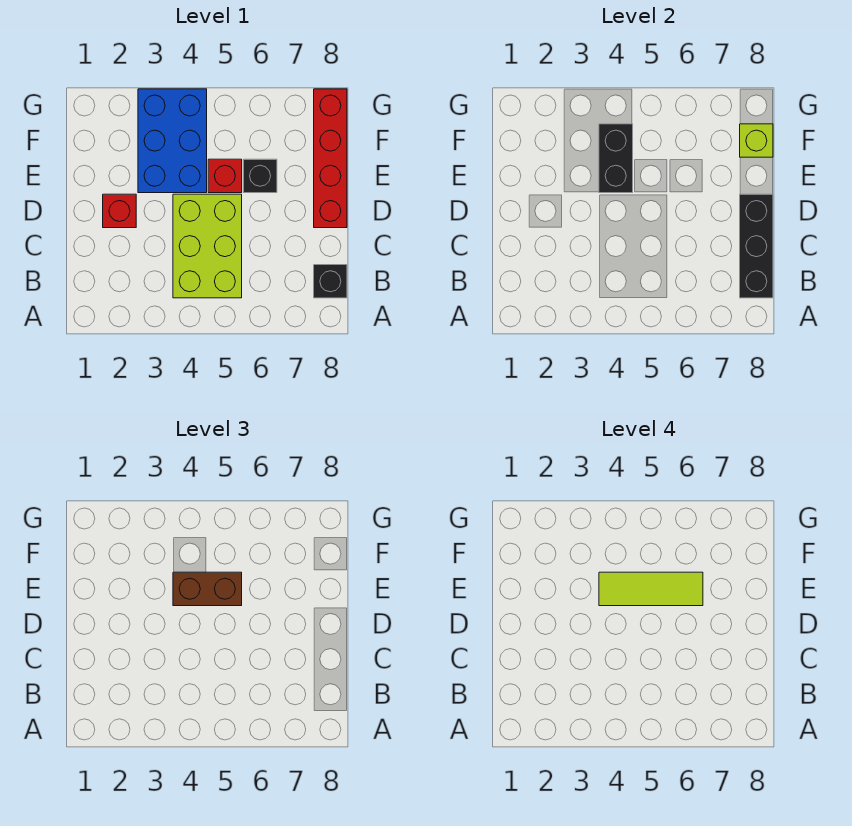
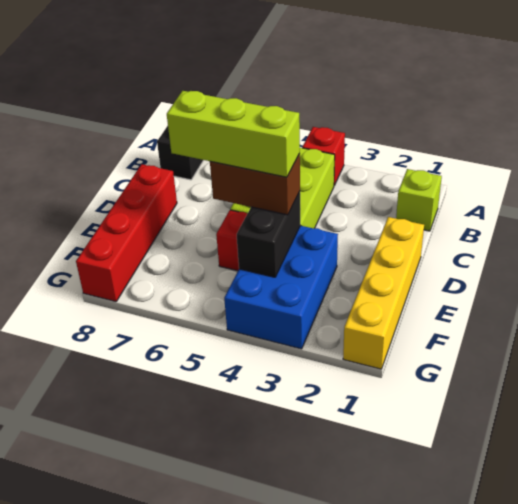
black brick B8:D8 level 2 -> none
none -> yellow brick D1:G1 level 1
red brick D2 level 1 -> red brick A4 level 1
lime tile E4:E6 level 4 -> lime brick E4:E6 level 4
black brick E6 level 1 -> none
lime brick F8 level 2 -> lime brick B1 level 1

